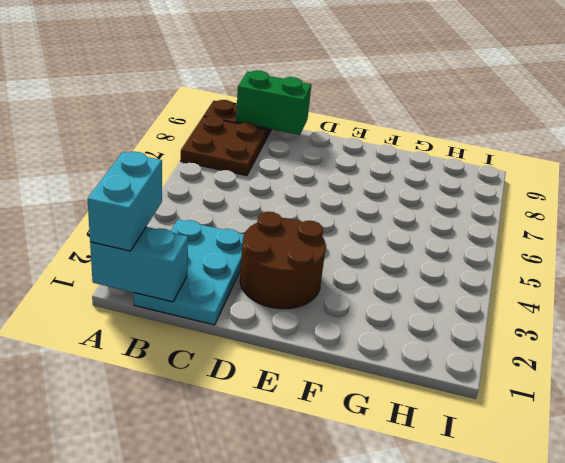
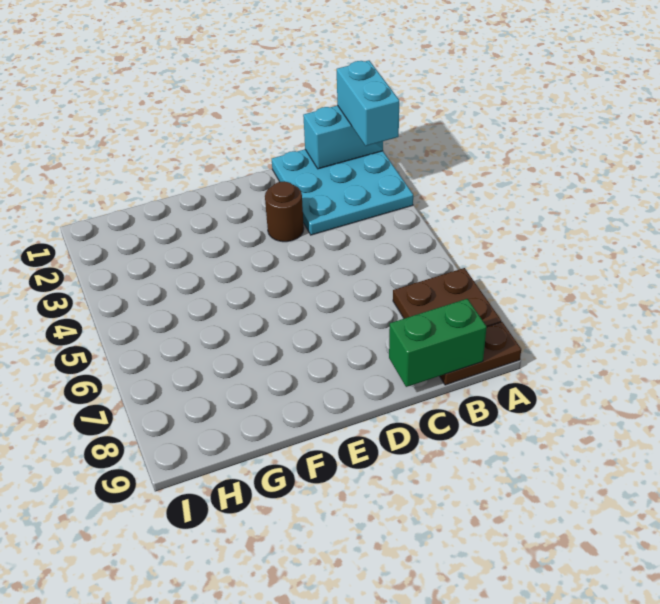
cyan plate B1:C3 level 1 -> cyan plate A1:C3 level 1
brown round brick D2:E3 level 1 -> brown round brick D3 level 1

